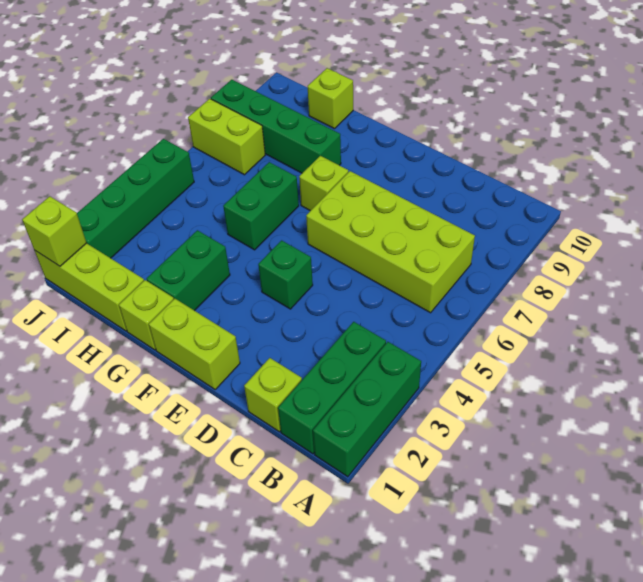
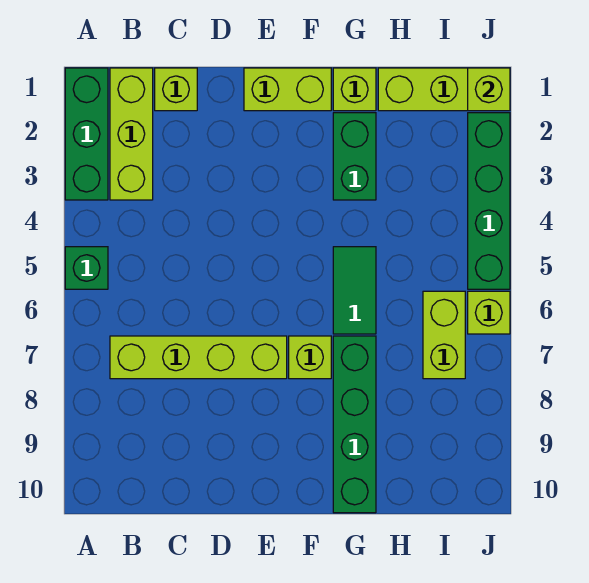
green brick B1:B3 level 1 -> lime brick B1:B3 level 1
lime brick B6:E7 level 1 -> lime brick B7:E7 level 1
green brick E4 level 1 -> green brick A5 level 1
green brick G5:G6 level 1 -> green tile G5:G6 level 1
green brick G8:J8 level 1 -> green brick G7:G10 level 1
lime brick H10 level 1 -> lime brick J6 level 1
lime brick I7:J7 level 1 -> lime brick I6:I7 level 1

